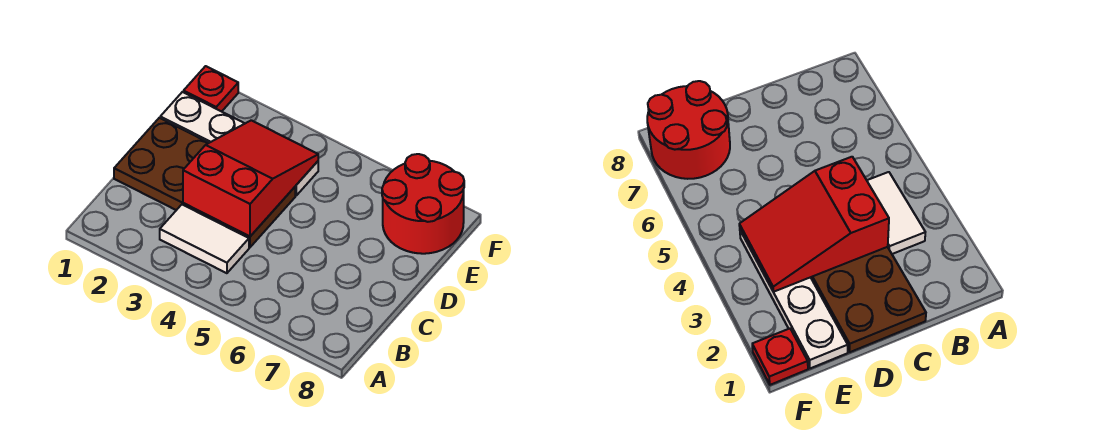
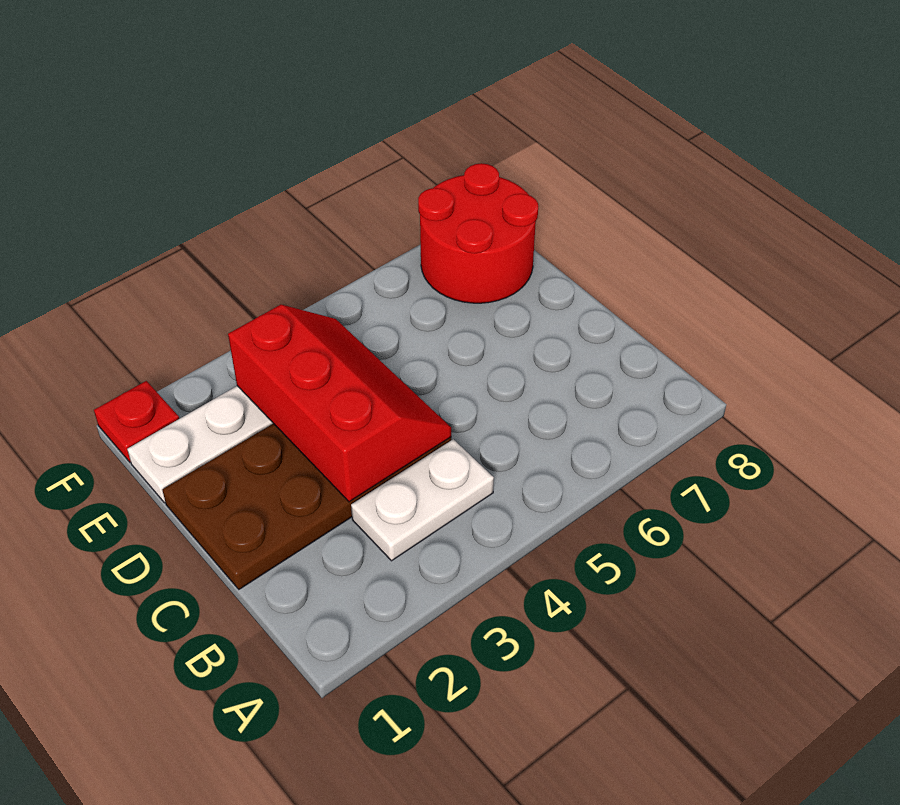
white tile B3:B4 level 1 -> white plate B3:B4 level 1
red slope C3:E4 level 2 top C -> red slope C3:E4 level 2 top 3

